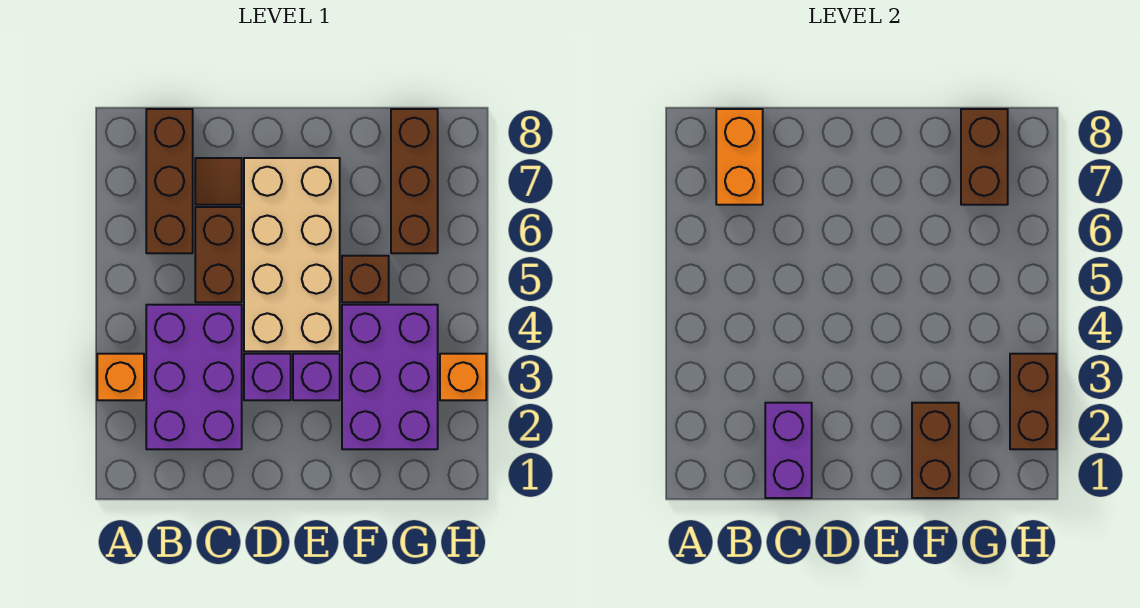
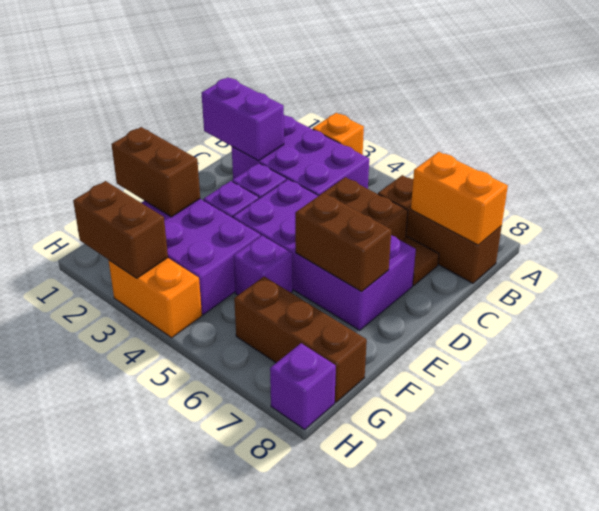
tan brick D4:E7 level 1 -> purple brick D4:E7 level 1
brown brick F5 level 1 -> purple brick F5 level 1
brown brick G7:G8 level 2 -> brown brick E6:E7 level 2
orange brick H3 level 1 -> orange brick H3:H4 level 1
none -> purple brick H8 level 1

